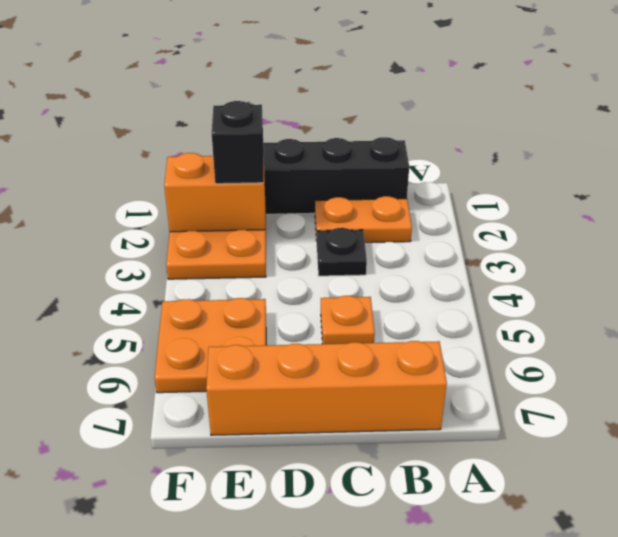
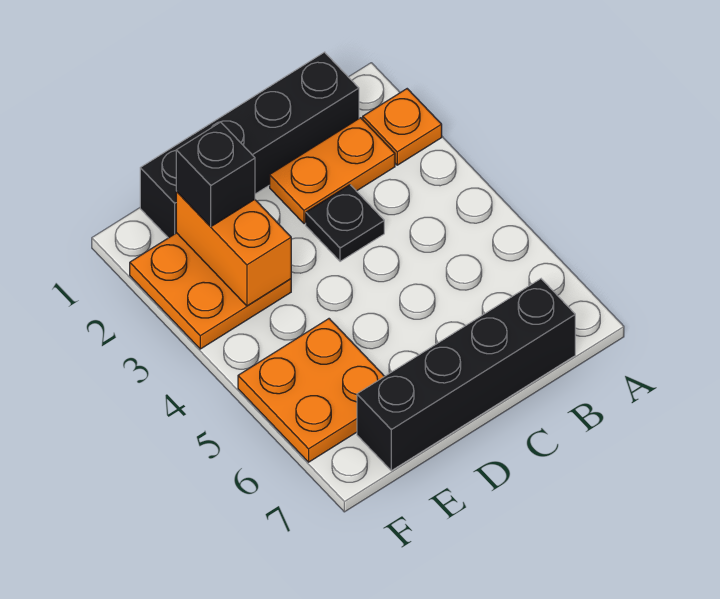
orange brick B7:E7 level 1 -> black brick B7:E7 level 1
orange plate C5 level 1 -> orange plate A2 level 1
orange brick E2:F2 level 2 -> orange brick E2:E3 level 2

